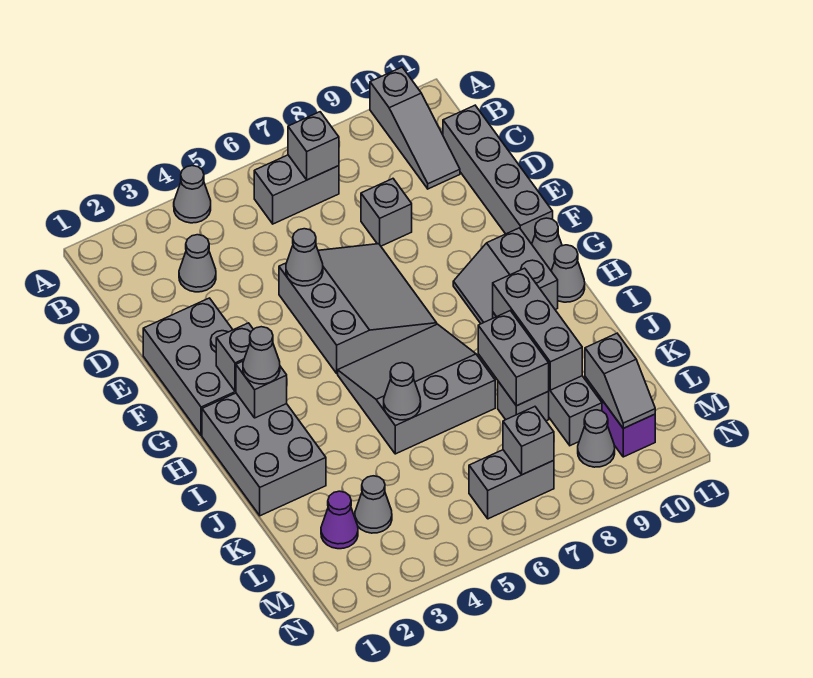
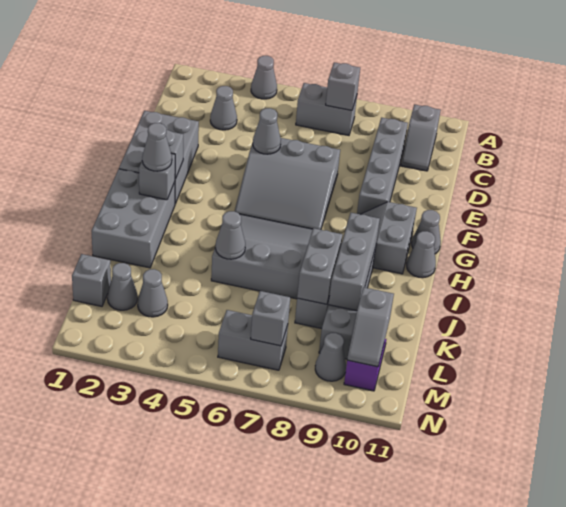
grey slope A10:C10 level 1 top A -> grey slope B10:C10 level 1 top B
grey brick C11:F11 level 1 -> grey brick C9:F9 level 1
grey brick D8 level 1 -> grey brick L1 level 1
grey slope E5:G7 level 1 top 5 -> grey slope E5:G7 level 1 top E
purple cone L2 level 1 -> grey cone L2 level 1

